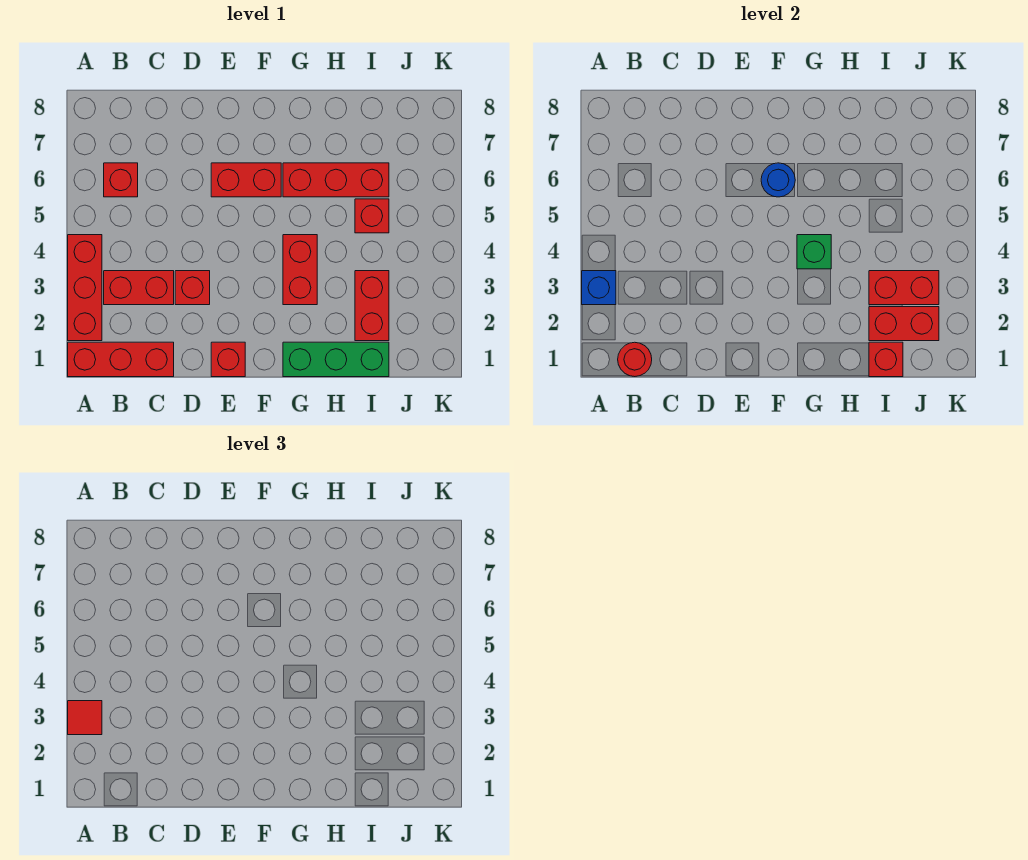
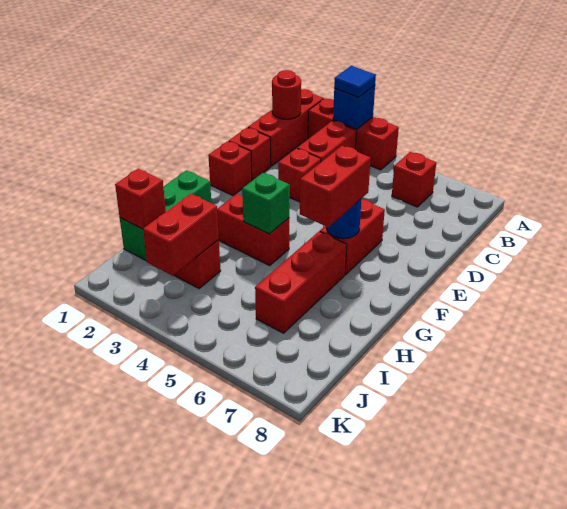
red tile A3 level 3 -> blue tile A3 level 3
red brick I2:J2 level 2 -> red brick F6:G6 level 3
red brick I5 level 1 -> red brick D1 level 1

